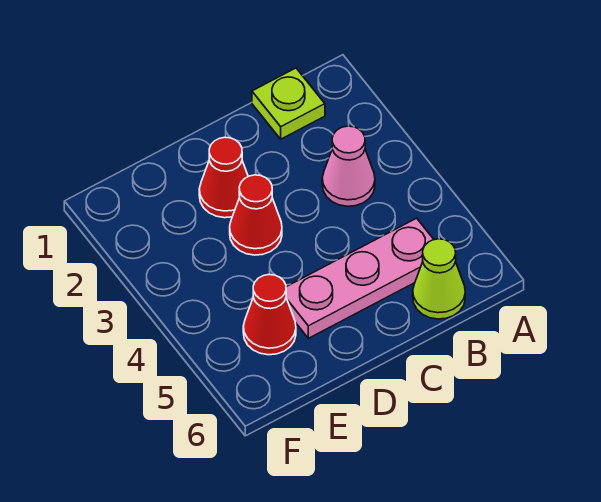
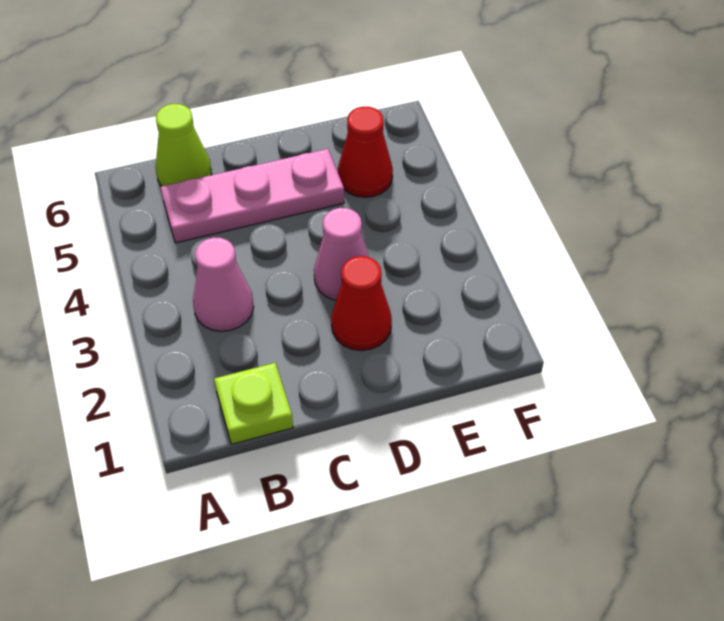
red cone D3 level 1 -> pink cone D3 level 1

